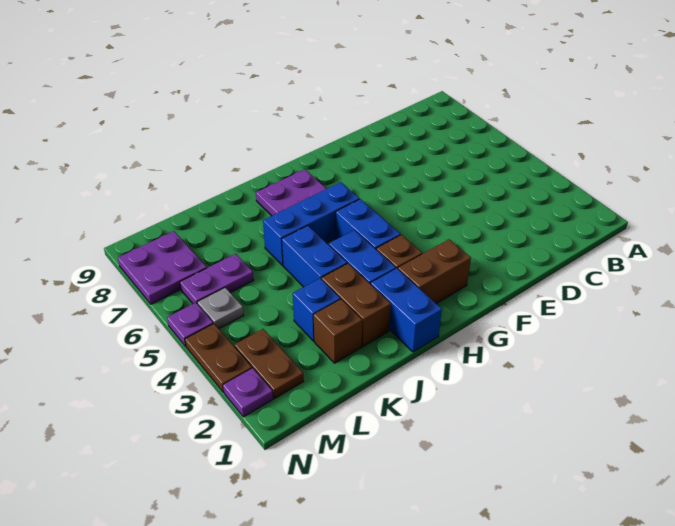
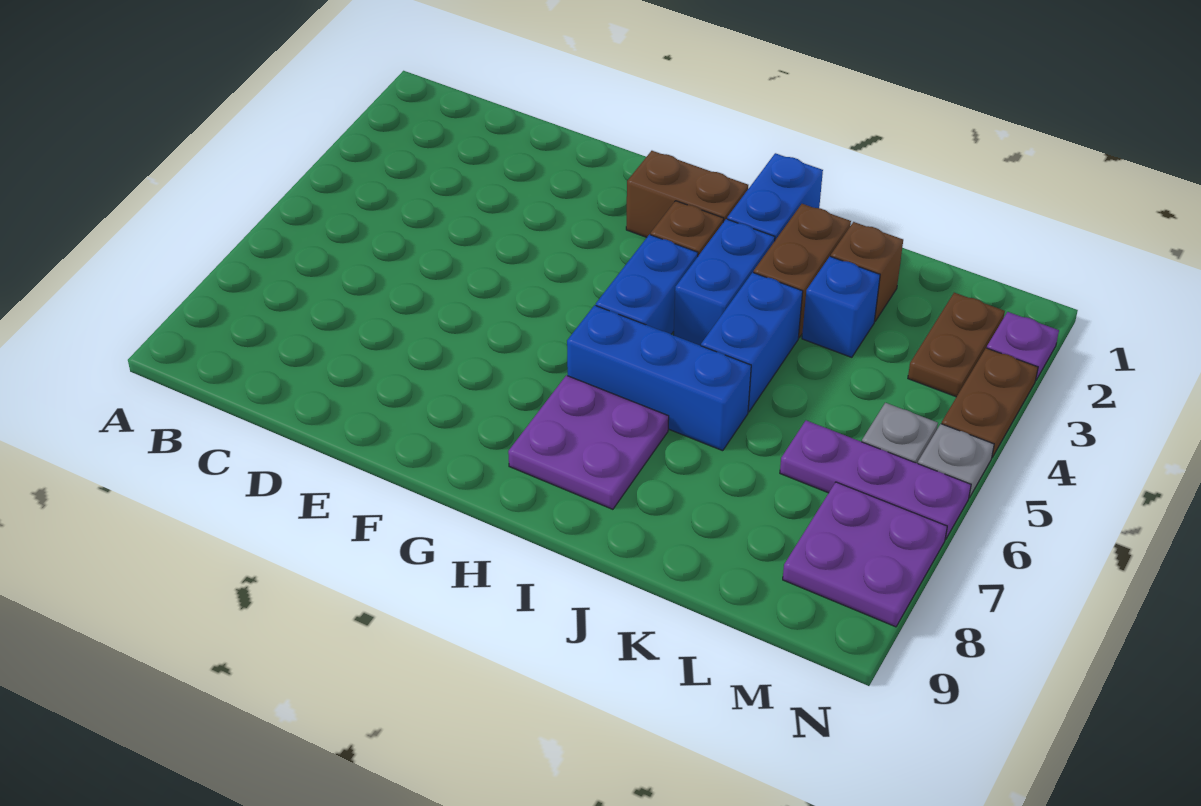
purple plate L6:M6 level 1 -> purple plate L6:N6 level 1
purple plate N5 level 1 -> grey plate N5 level 1

